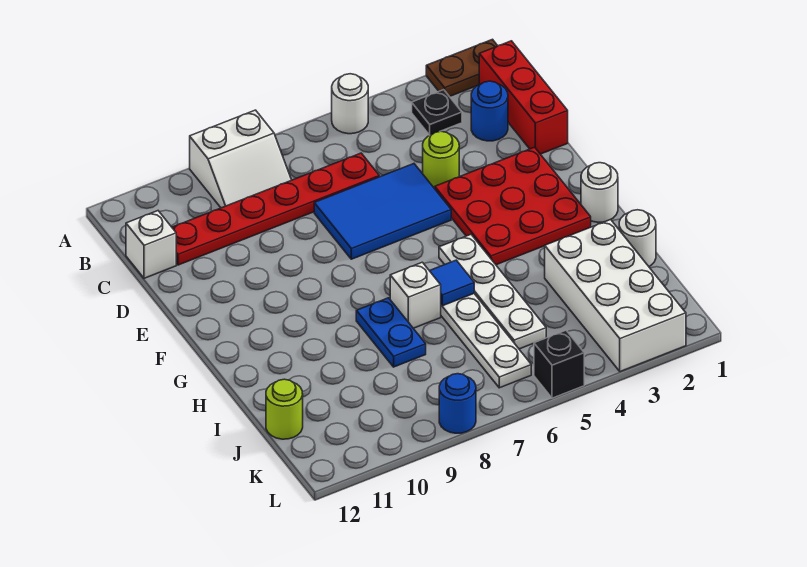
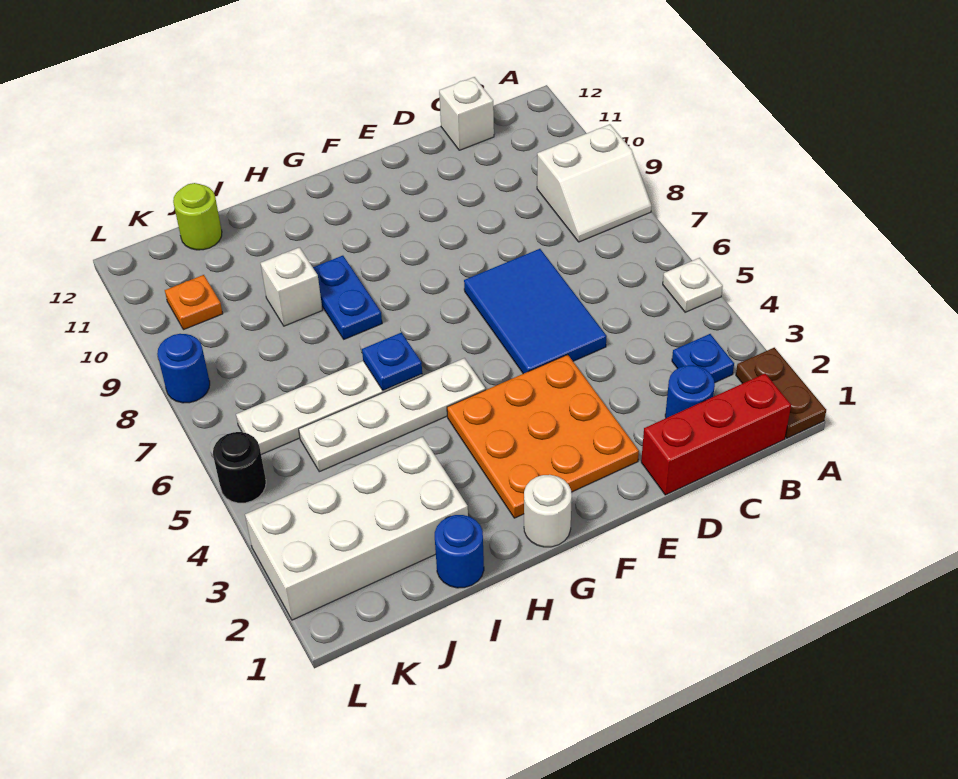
white round brick A5 level 1 -> white plate A5 level 1
white slope A8:B9 level 1 top A -> white slope A8:B9 level 1 top 9
black plate B3 level 1 -> blue plate B3 level 1
red plate C6:C11 level 1 -> none
lime round brick D4 level 1 -> none
red plate E2:G4 level 1 -> orange plate E2:G4 level 1
blue tile H6 level 2 -> blue plate H6 level 2
white brick H7 level 1 -> white brick I9 level 1
blue plate H8:I8 level 1 -> blue plate H8:H9 level 1
white round brick I1 level 1 -> blue round brick I1 level 1
none -> orange plate K10 level 1
black brick L5 level 1 -> black round brick L5 level 1

